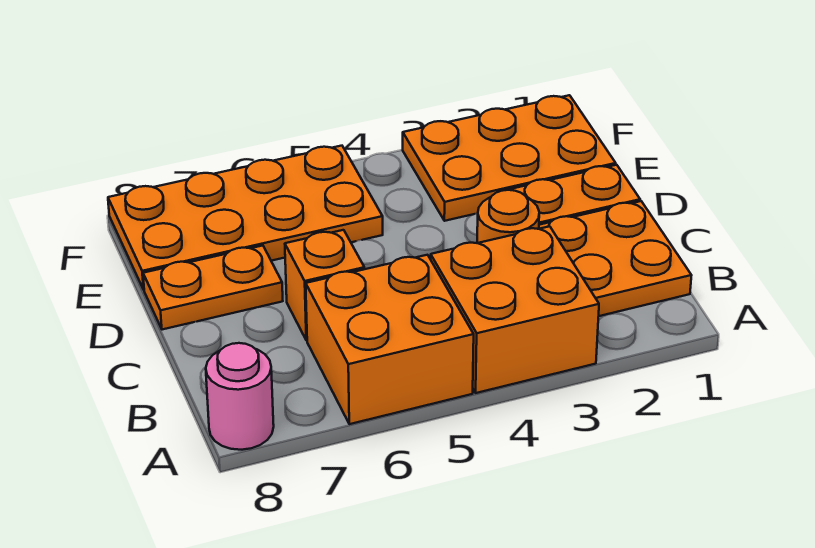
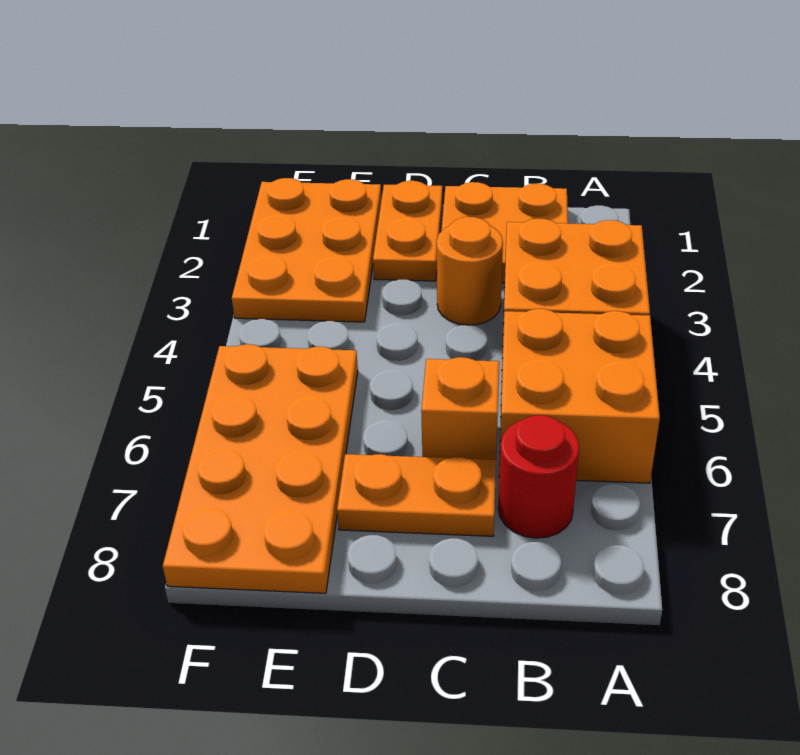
pink round brick A8 level 1 -> none
none -> red round brick B7 level 1
orange plate D7:D8 level 1 -> orange plate C7:D7 level 1

